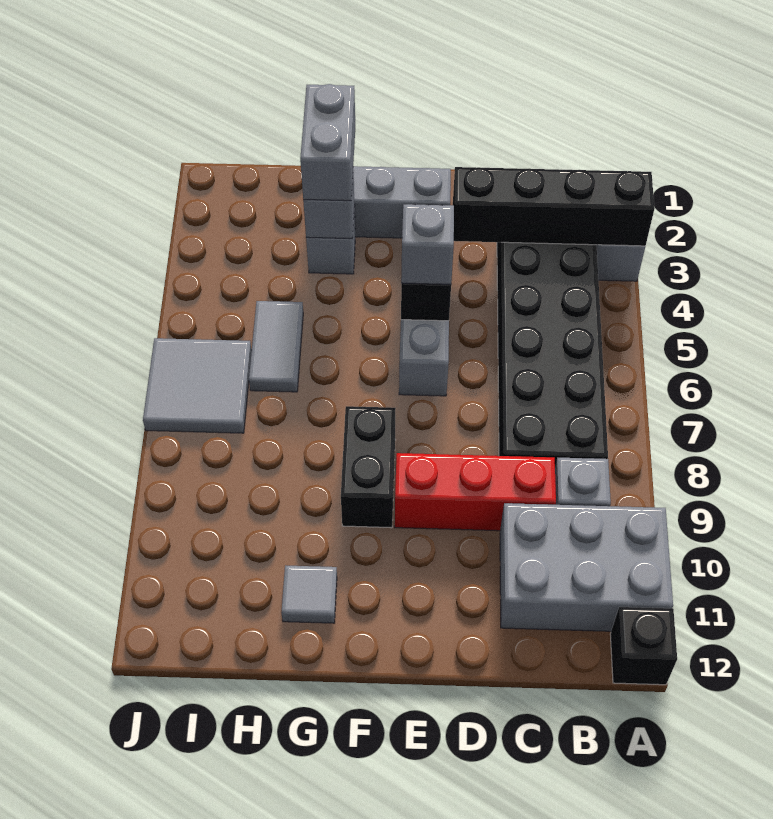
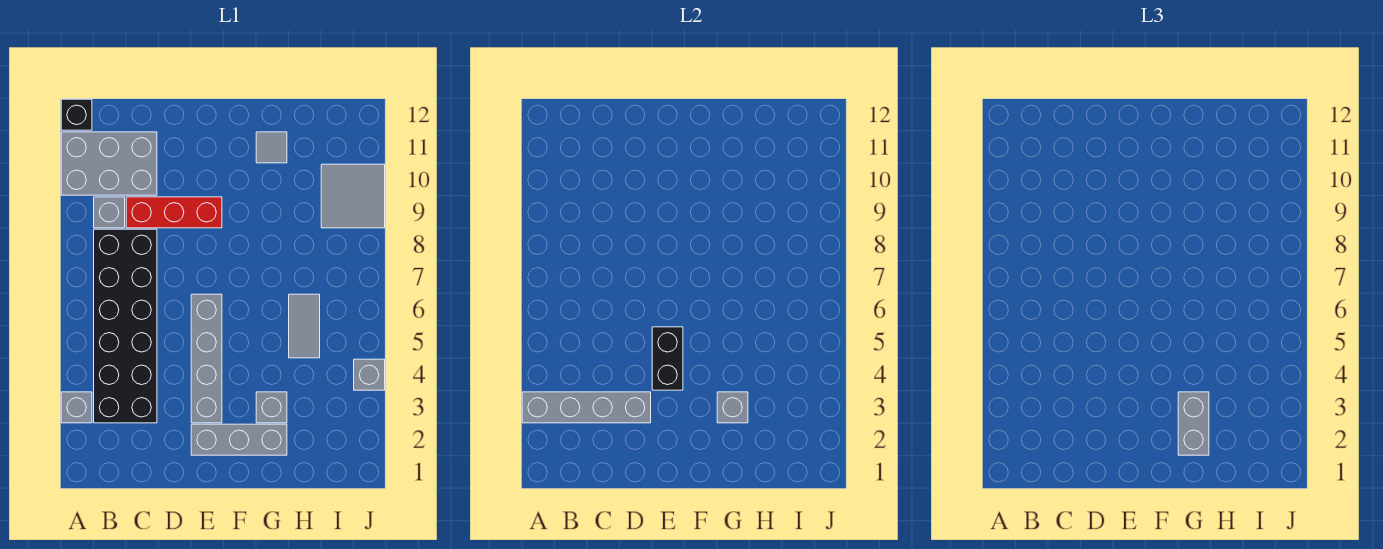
black brick A3:D3 level 2 -> grey brick A3:D3 level 2
grey brick E5 level 3 -> grey brick J4 level 1
black brick F8:F9 level 1 -> none
grey tile I6:J7 level 1 -> grey tile I9:J10 level 1

